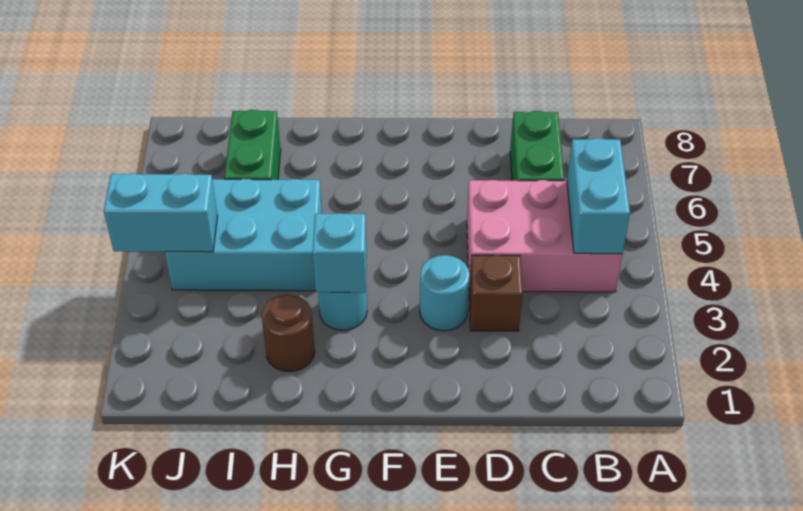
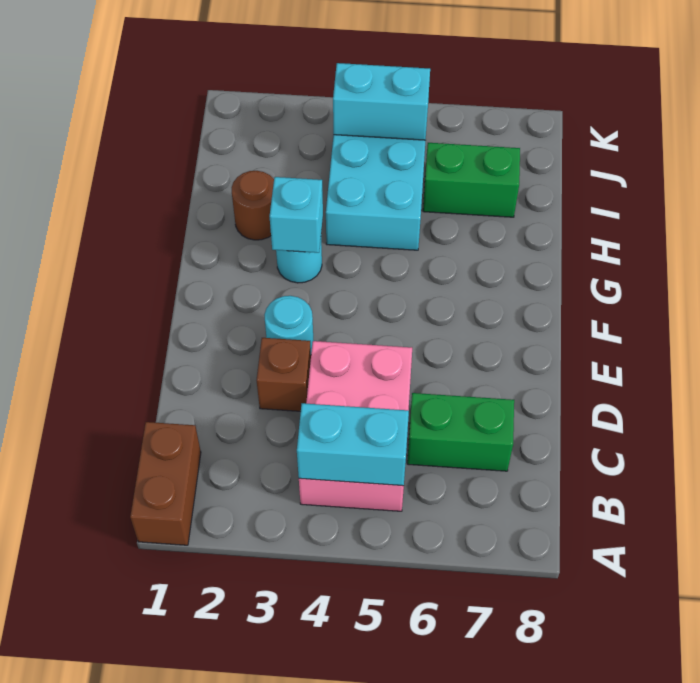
none -> brown brick A1:B1 level 1
cyan brick J4:K4 level 2 -> cyan brick J4:J5 level 2

